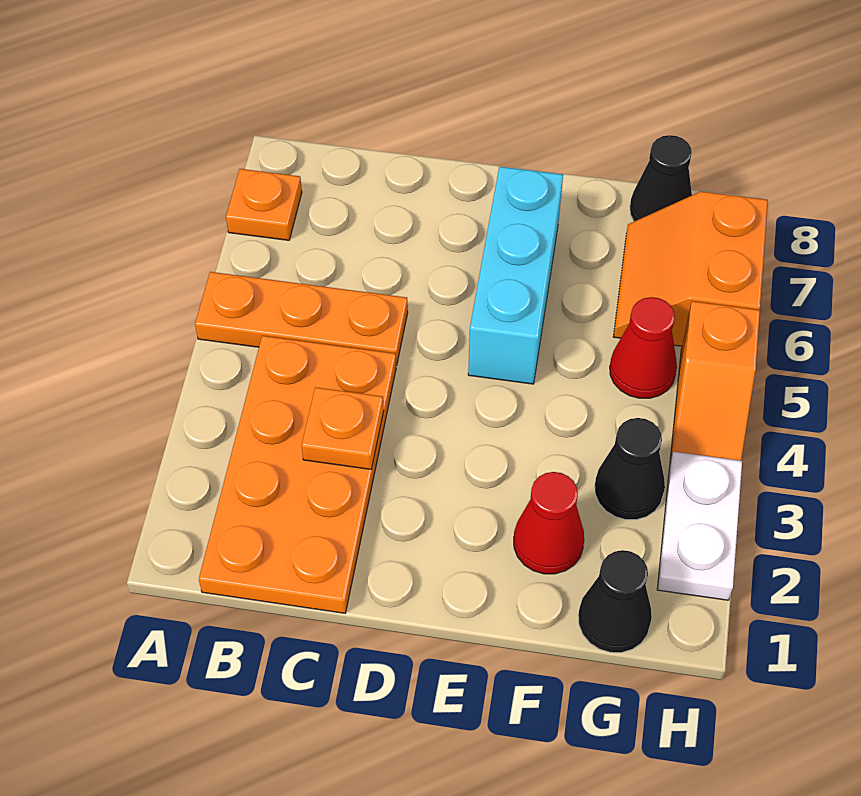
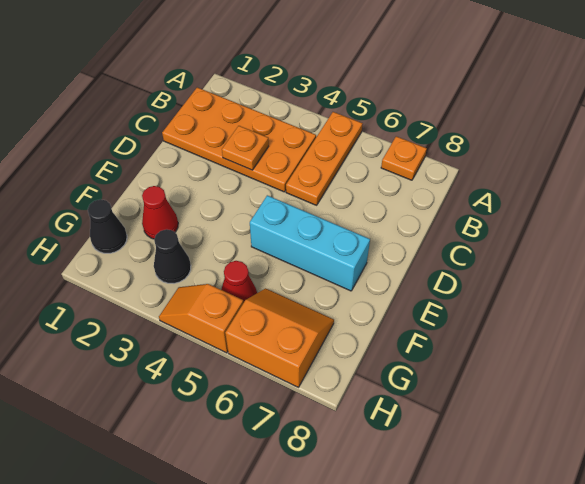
black cone G8 level 1 -> none
white plate H2:H3 level 1 -> none

